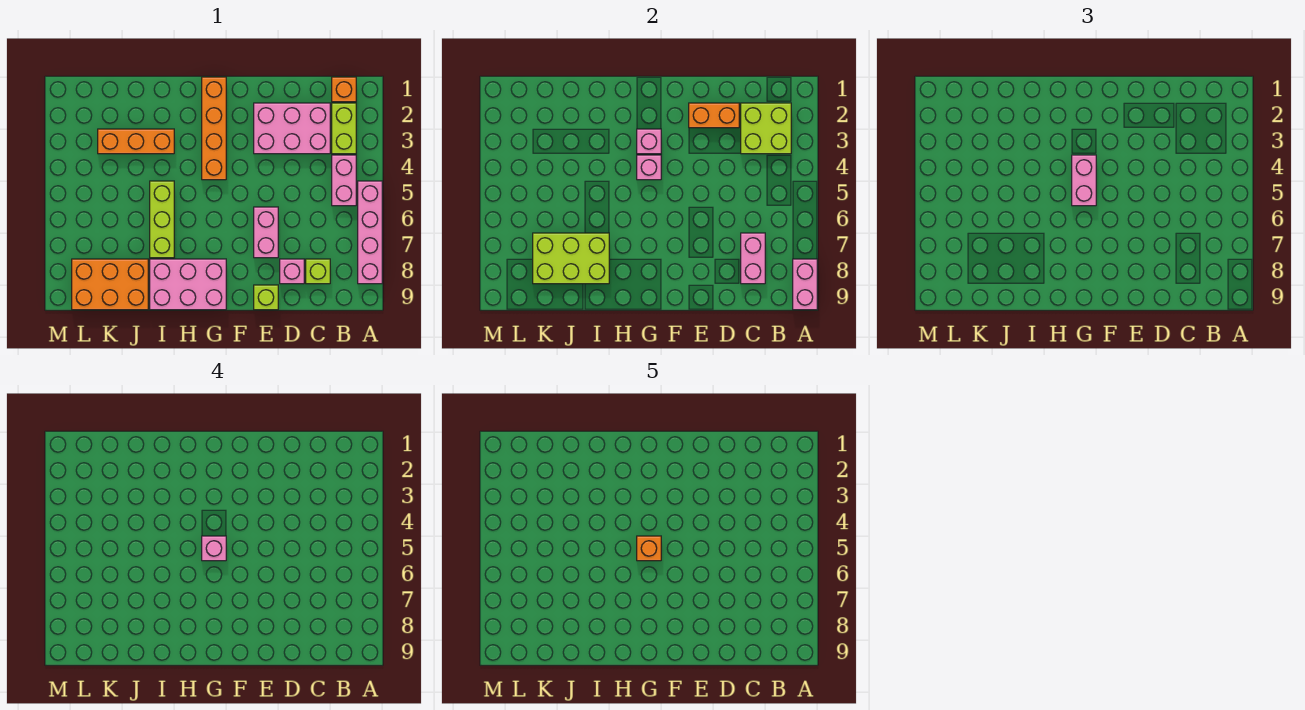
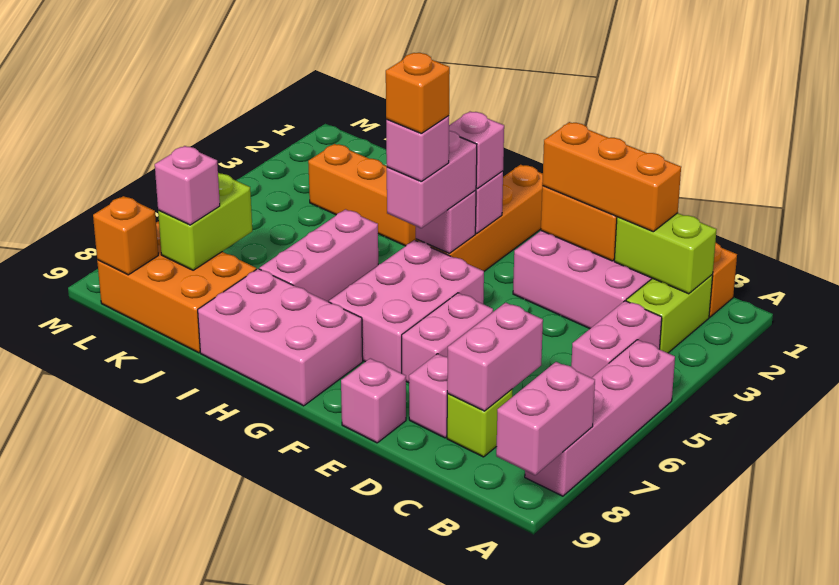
lime brick B2:C3 level 2 -> lime brick B2:C2 level 2
none -> orange brick C2:E2 level 3
lime brick E9 level 1 -> pink brick E9 level 1
none -> pink brick F5:G7 level 1
none -> pink brick G3 level 3
lime brick I5:I7 level 1 -> pink brick I5:I7 level 1
lime brick I7:K8 level 2 -> lime brick K7:K8 level 2
none -> pink brick K8 level 3
none -> orange brick L9 level 2

